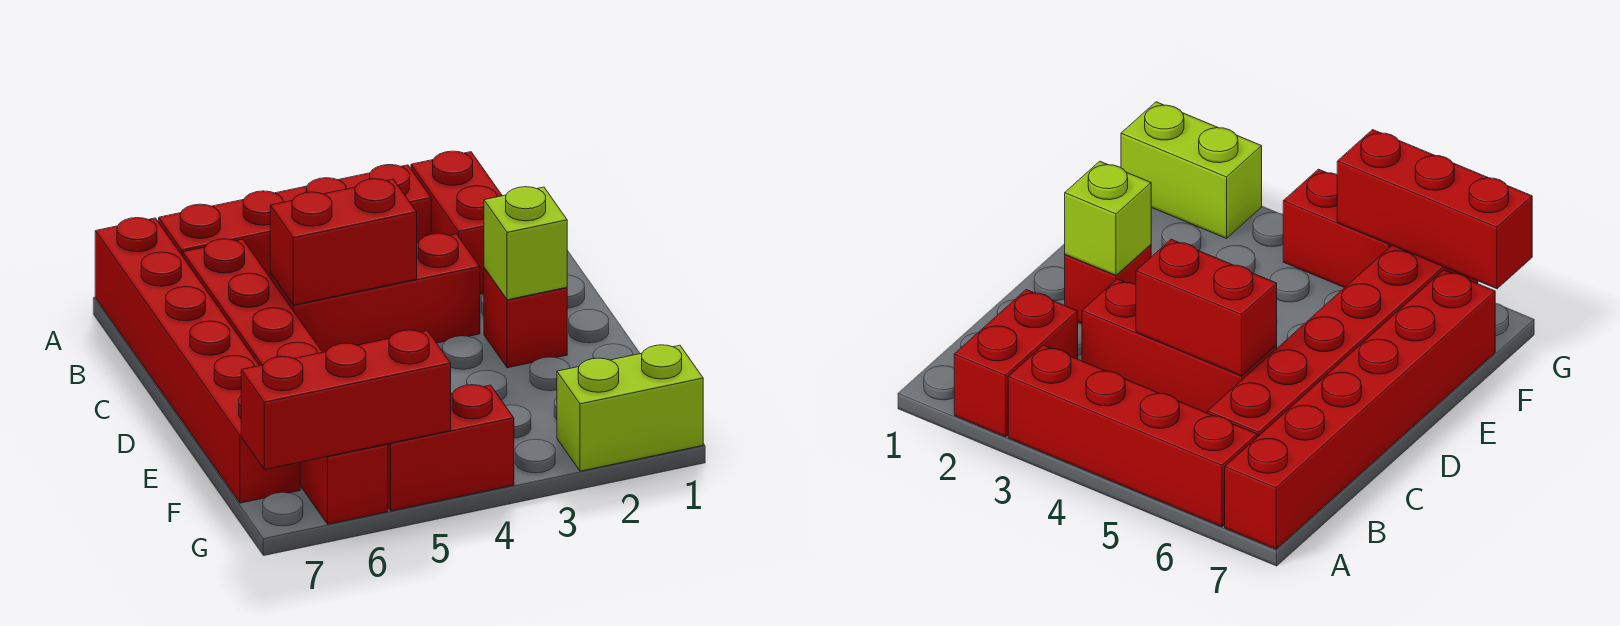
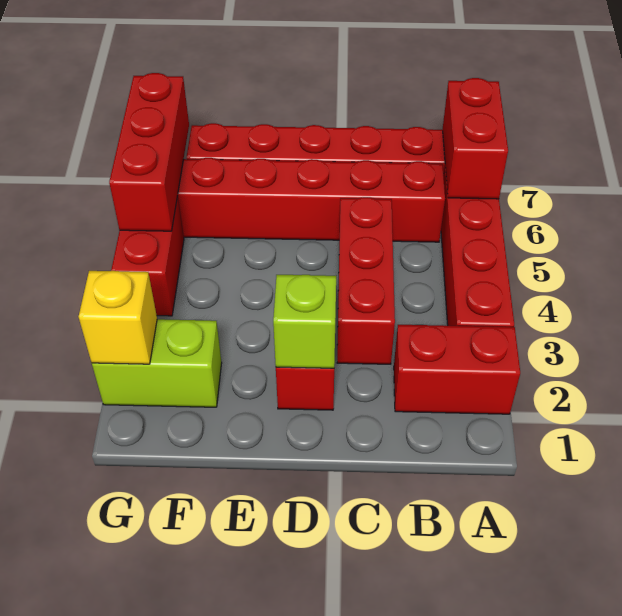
red brick C4:C5 level 2 -> red brick A6:A7 level 2
lime brick G1:G2 level 1 -> lime brick F2:G2 level 1
none -> yellow brick G2 level 2

